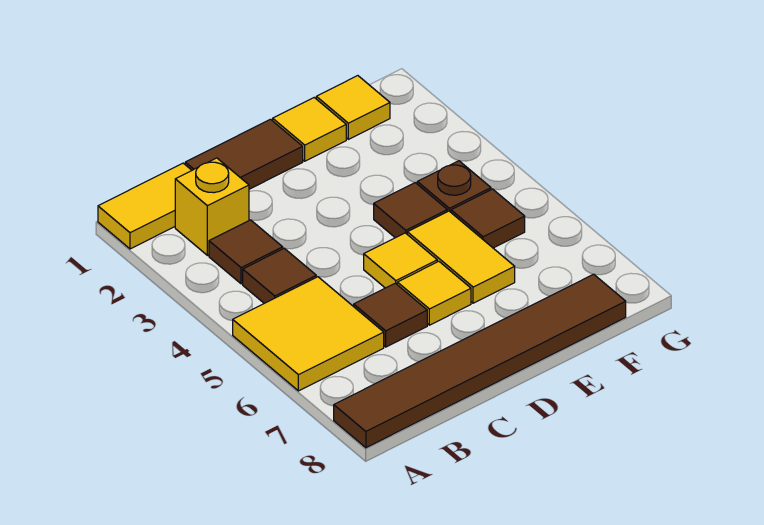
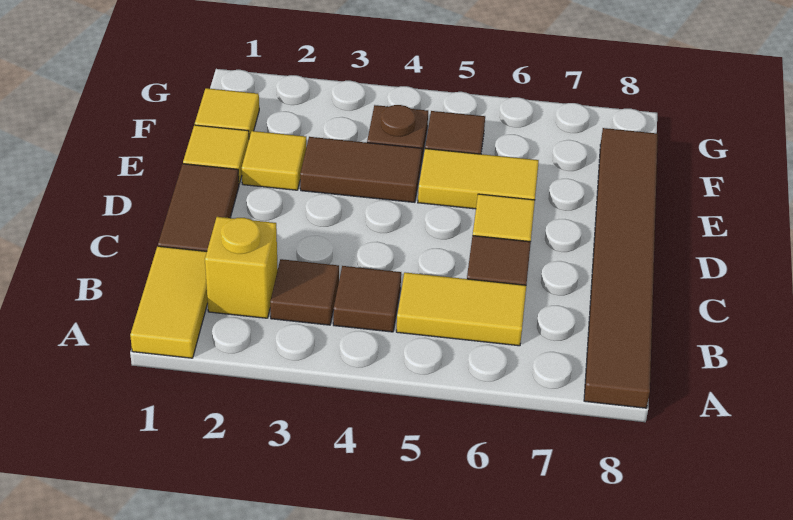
yellow tile A5:B6 level 1 -> yellow tile B5:B6 level 1
yellow tile D5 level 1 -> yellow tile E2 level 1
brown tile E4 level 1 -> brown tile E3:E4 level 1

